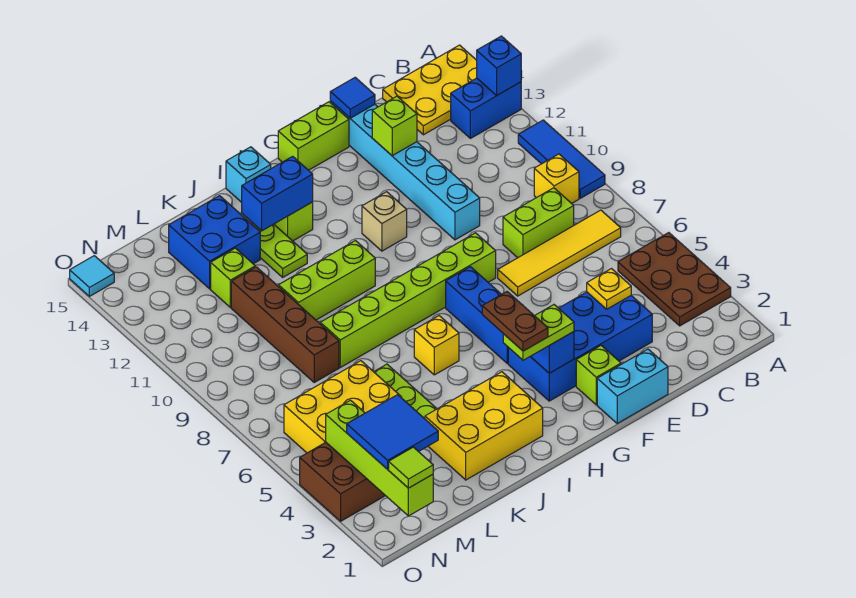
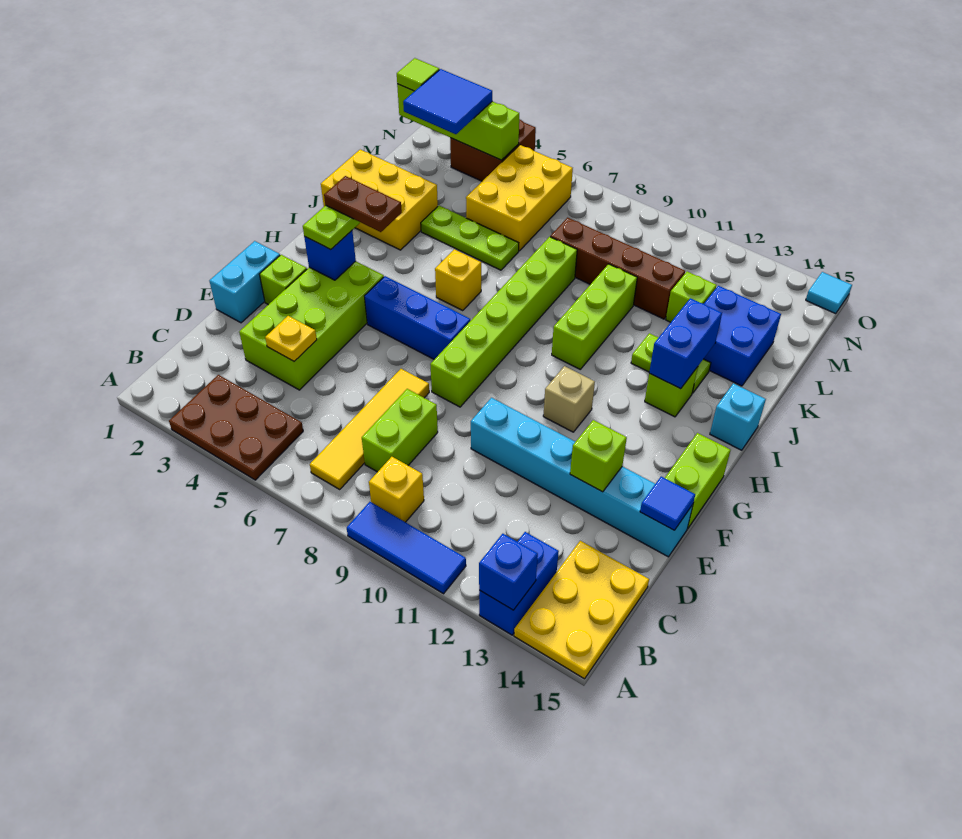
blue brick D3:G4 level 1 -> lime brick D3:G4 level 1
yellow brick I2:K3 level 1 -> yellow brick J1:K3 level 1

